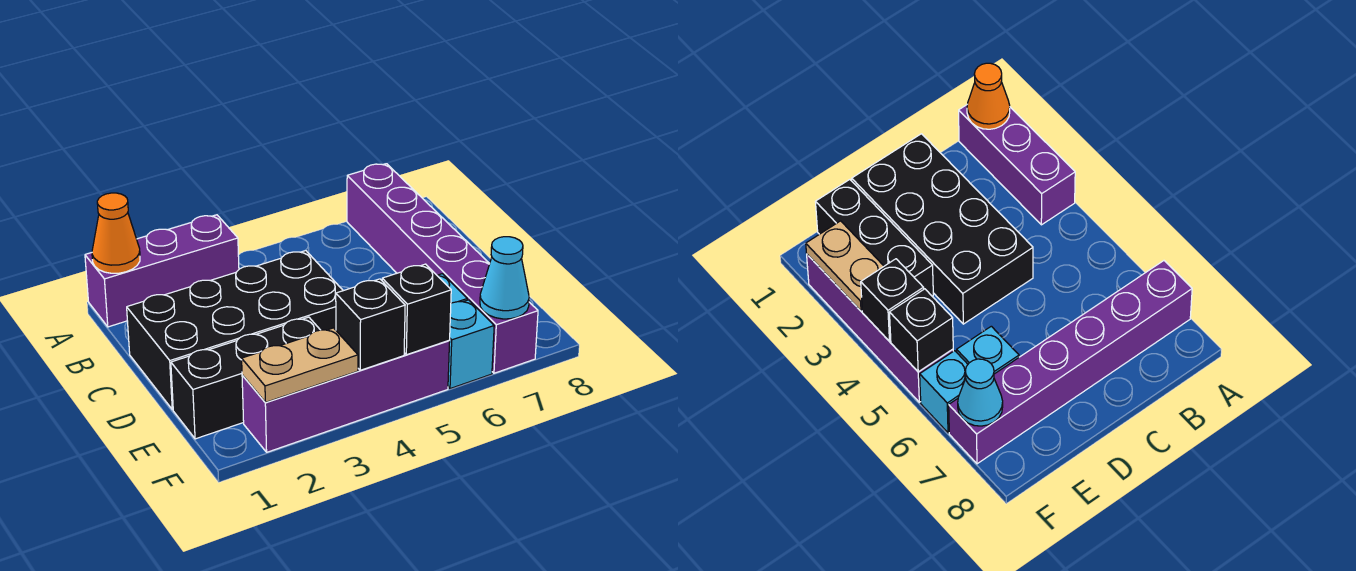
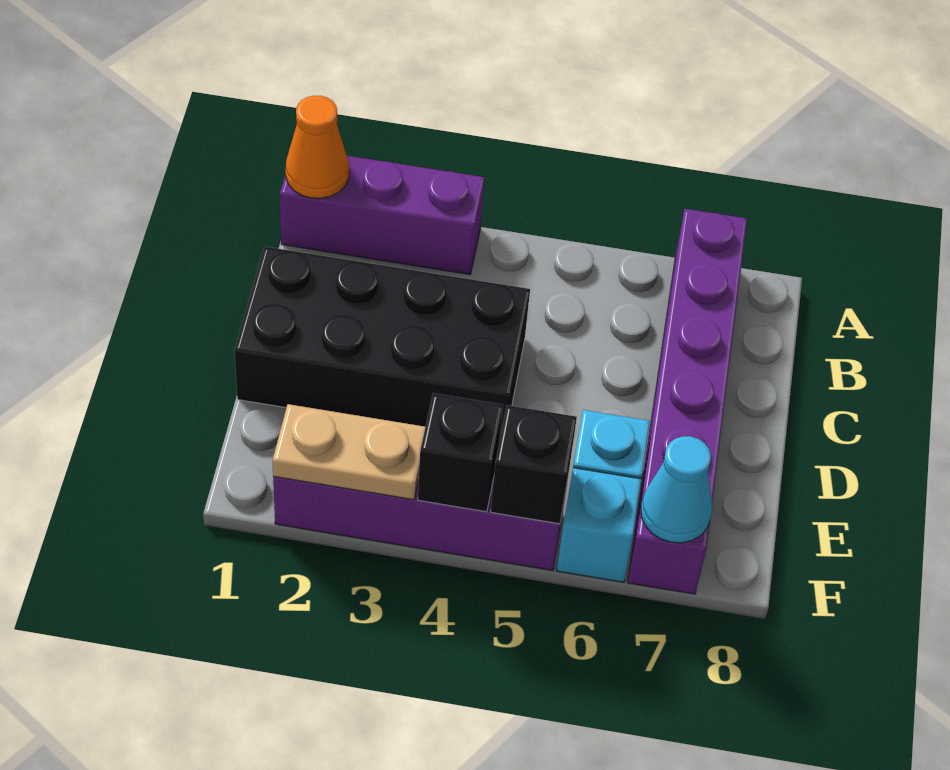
black brick E1:E3 level 1 -> none

